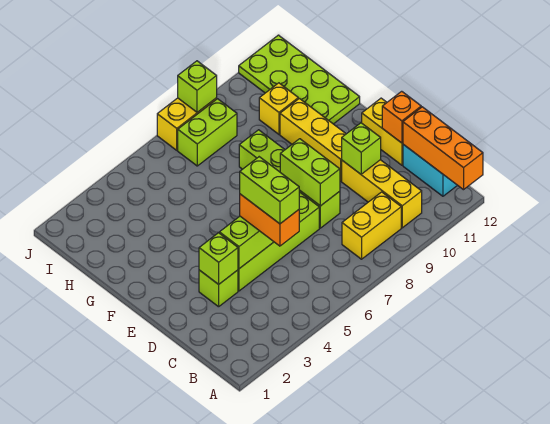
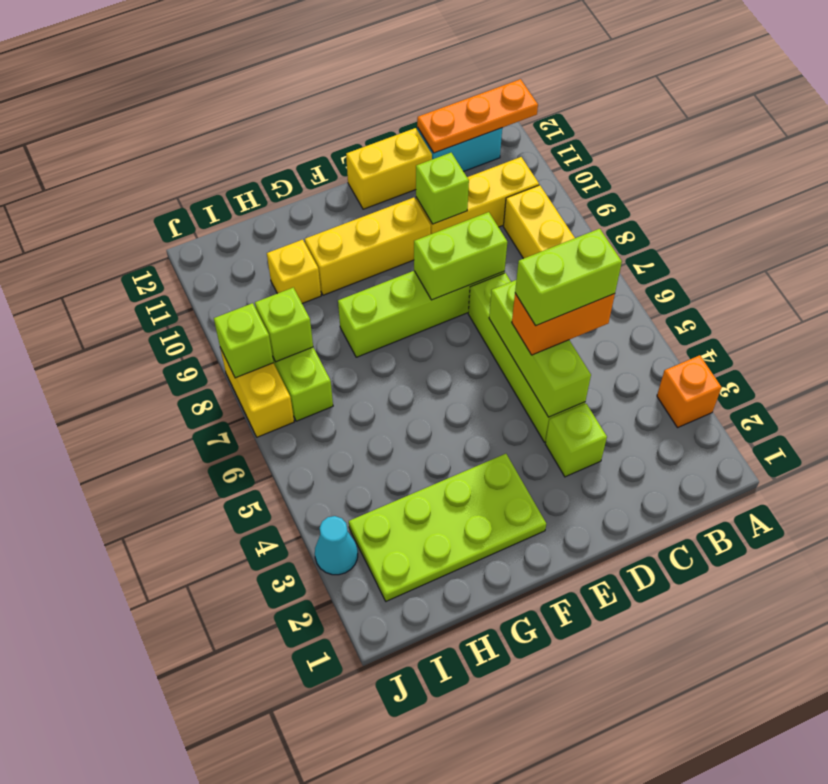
orange brick A12:C12 level 2 -> orange plate A12:C12 level 2
lime brick D3 level 2 -> lime brick I8 level 2
orange brick D12 level 2 -> orange brick A3 level 1
lime plate G11:J12 level 1 -> lime plate F2:I3 level 1
none -> cyan cone J3 level 1

